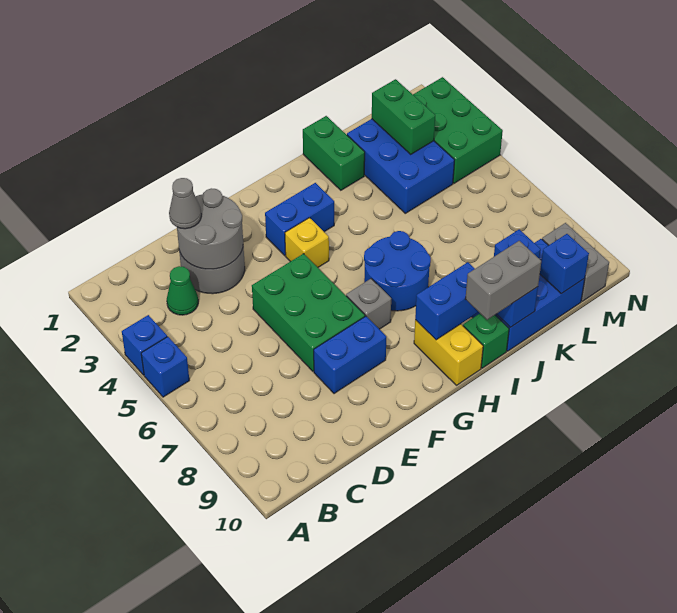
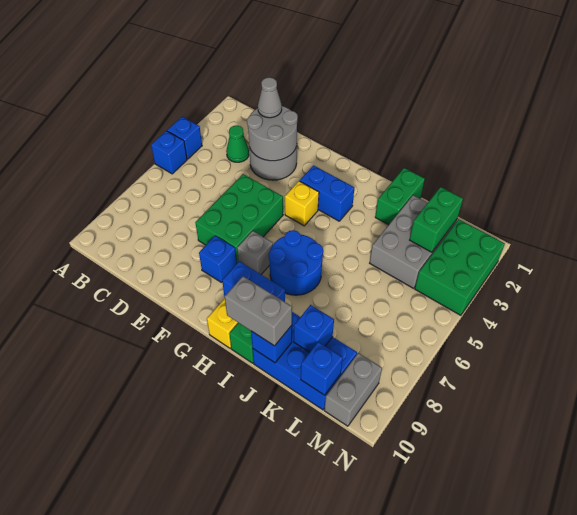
blue brick E8:F8 level 1 -> blue brick F8 level 1
blue brick K2:L4 level 1 -> grey brick K2:L4 level 1

